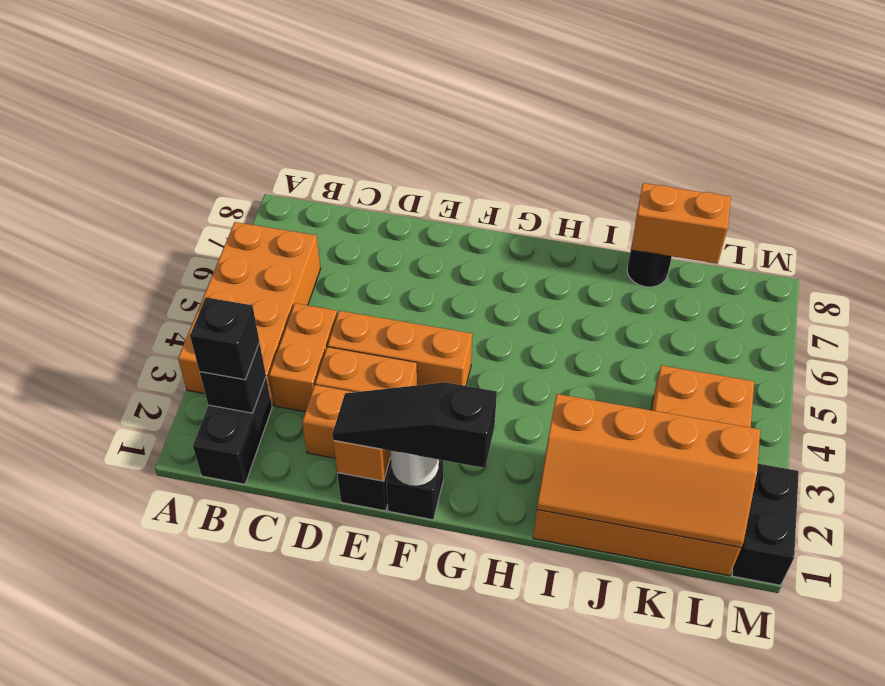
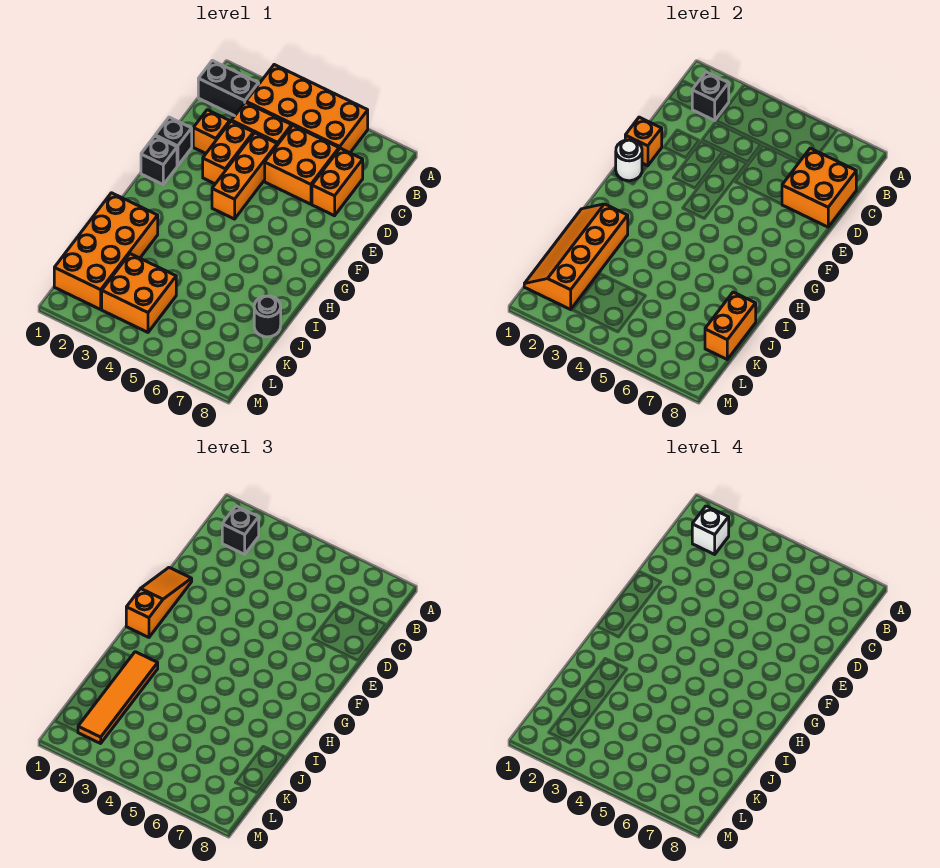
none -> white brick B2 level 4
none -> orange brick C5:D6 level 1
none -> orange brick C7:D7 level 1
none -> orange brick C7:D8 level 2
black slope E1:G1 level 3 top G -> orange slope E1:G1 level 3 top G
none -> orange tile I2:L2 level 3
black brick M1:M2 level 1 -> none

